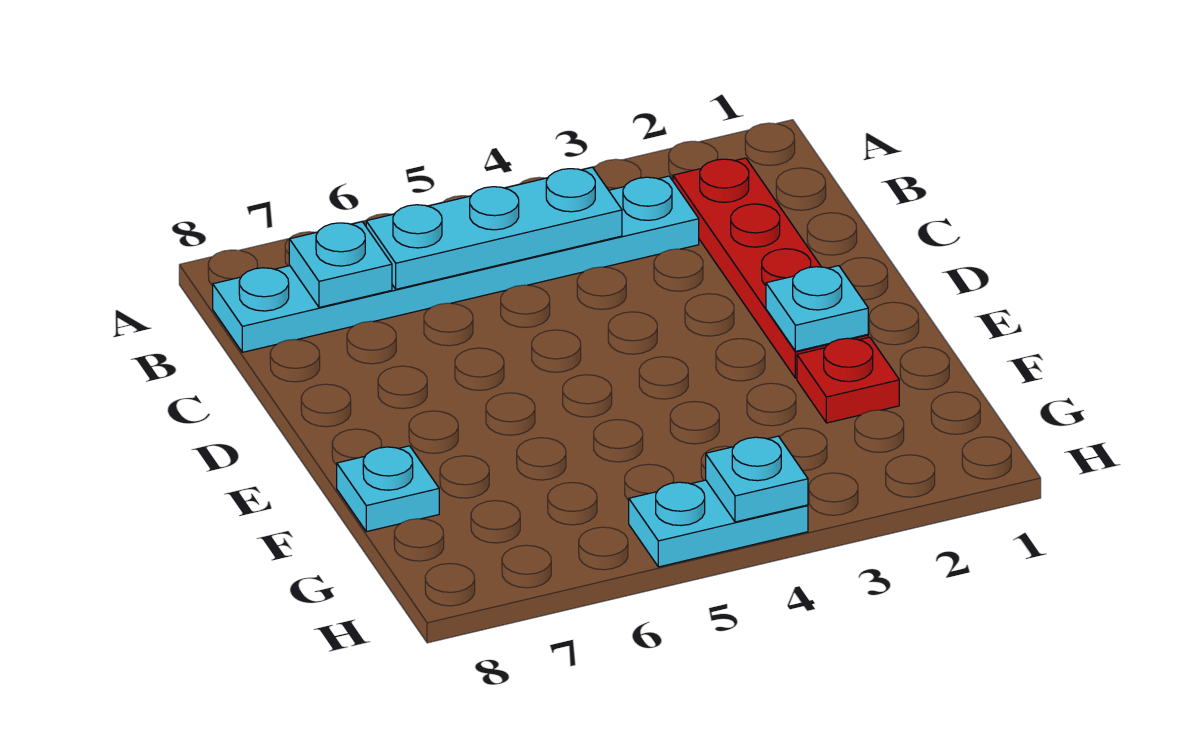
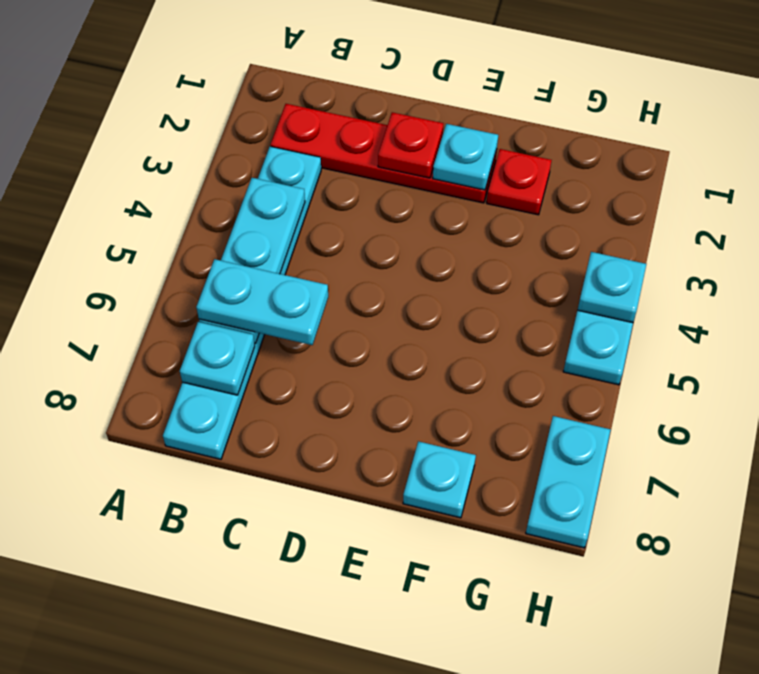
none -> cyan plate B6:C6 level 3
none -> red plate D2 level 2
none -> cyan plate H7:H8 level 1

